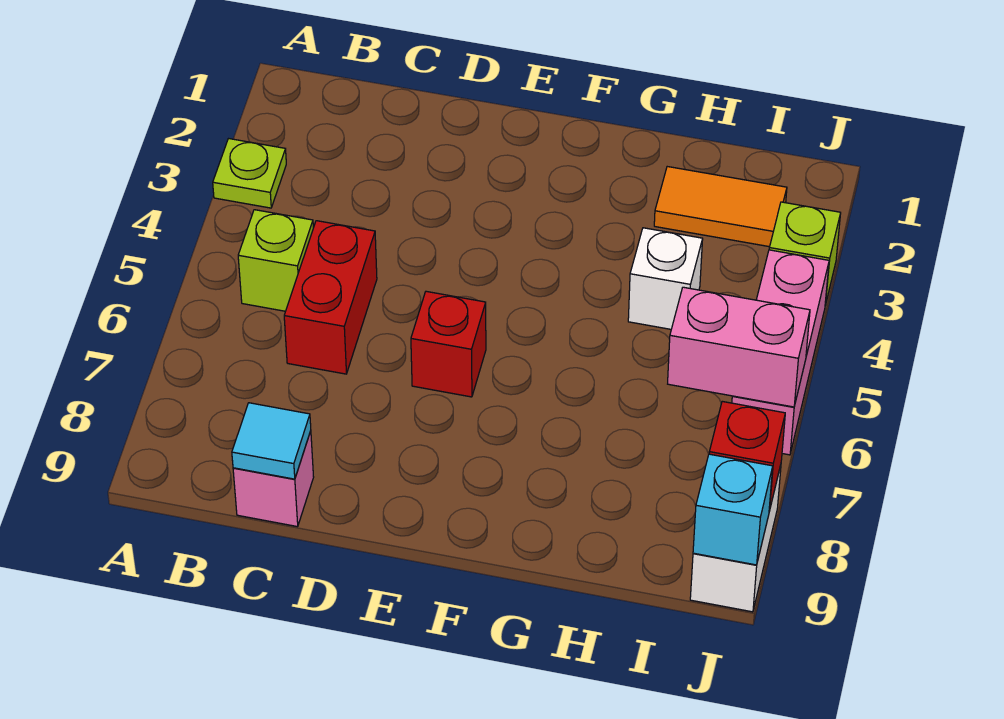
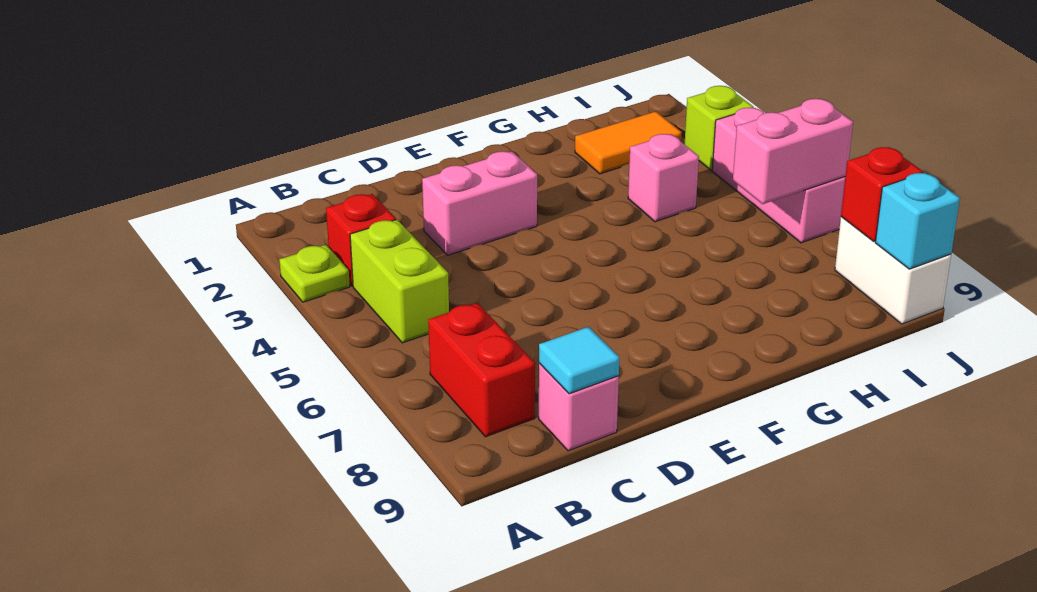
lime brick B5 level 1 -> lime brick B4:B5 level 1
red brick C5:C6 level 1 -> red brick B7:B8 level 1
none -> pink brick D3:E3 level 1
red brick E6 level 1 -> red brick B3 level 1
white brick H4 level 1 -> pink brick H4 level 1

